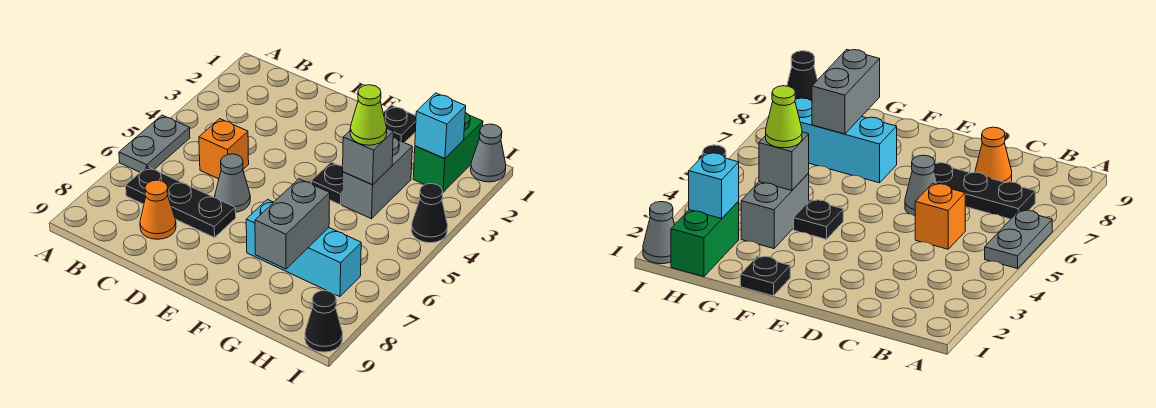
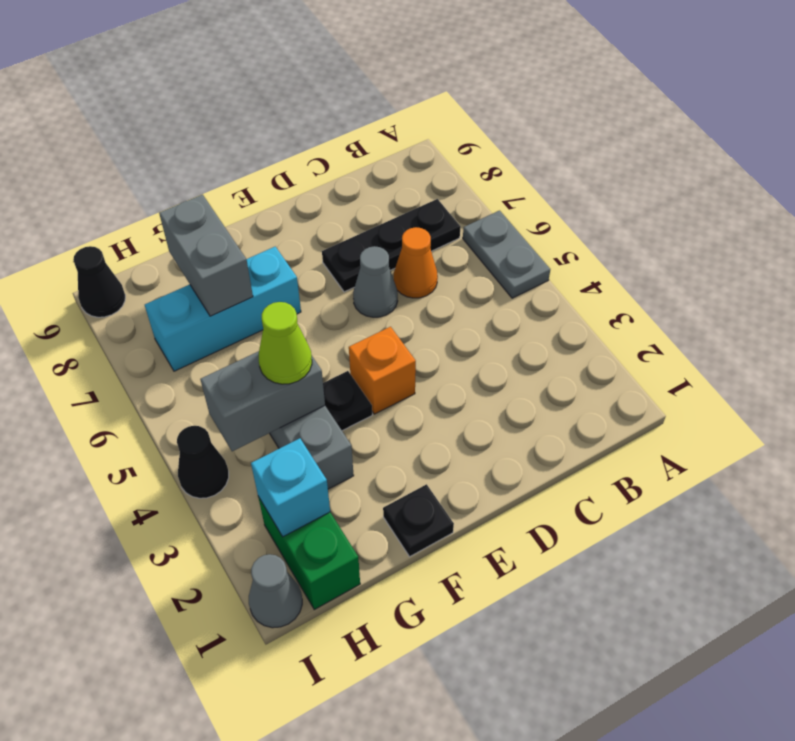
orange brick C5 level 1 -> orange brick E4 level 1
orange cone C8 level 1 -> orange cone C6 level 1
grey brick G4 level 2 -> grey brick G4:H4 level 2

